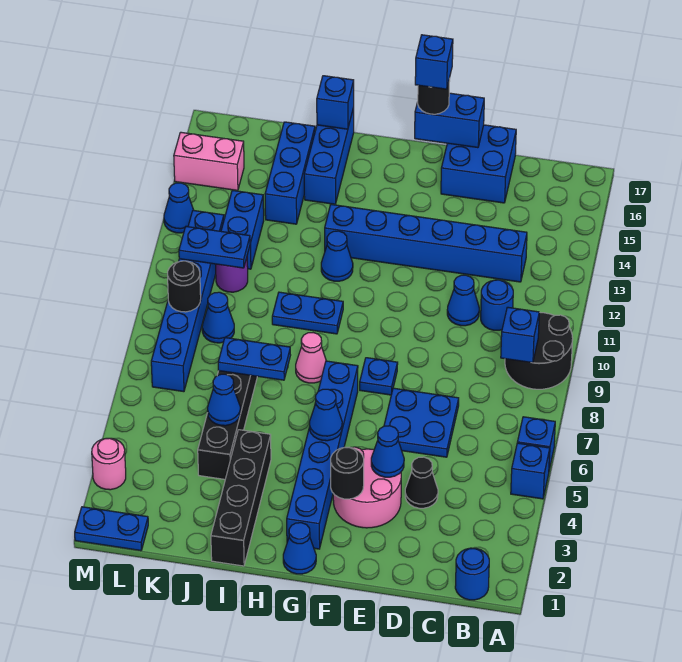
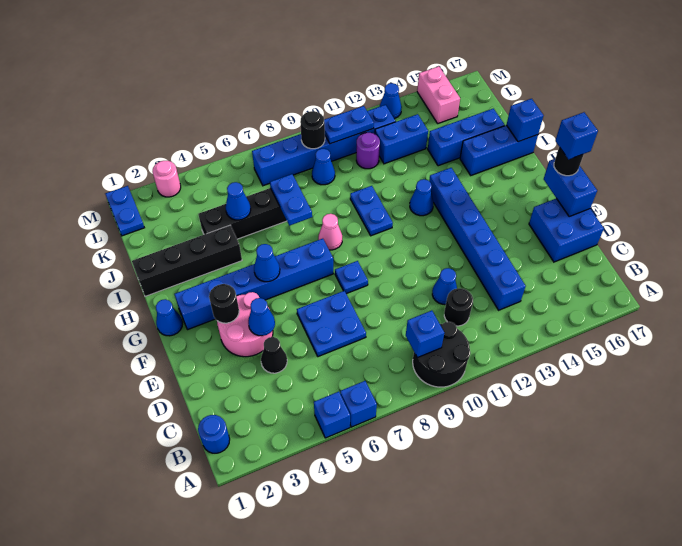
blue round brick C11 level 1 -> black round brick C11 level 1
blue plate K11:L11 level 2 -> blue plate L10:L11 level 2

